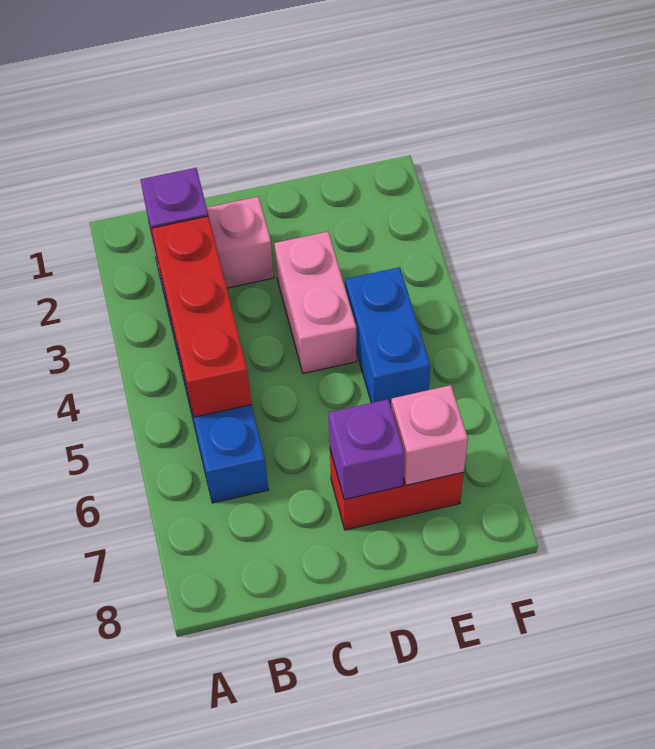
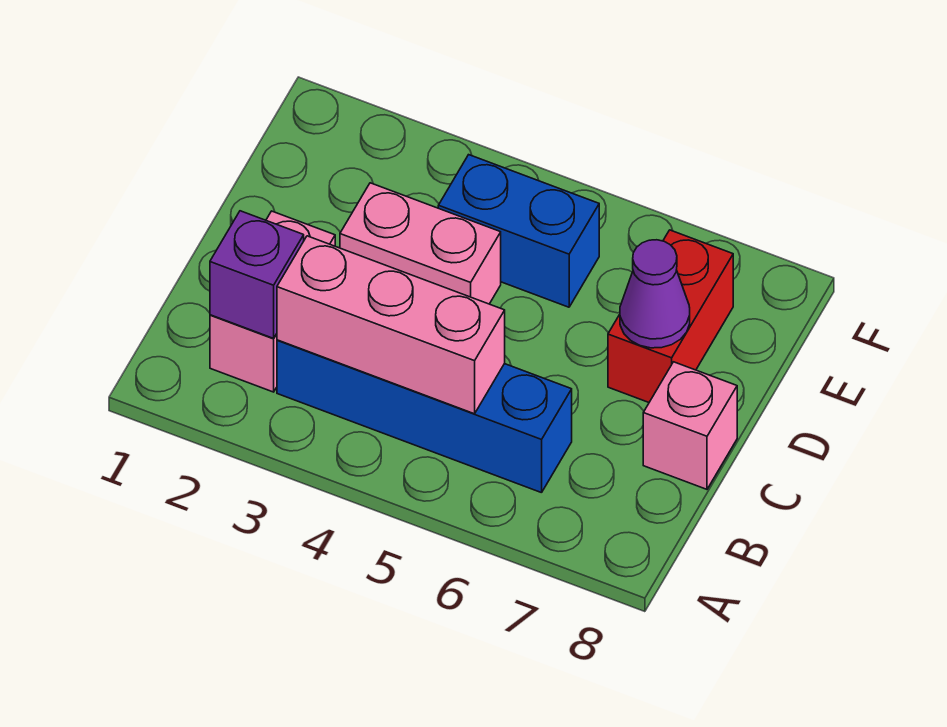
red brick B3:B5 level 2 -> pink brick B3:B5 level 2
purple brick D7 level 2 -> purple cone D7 level 2
pink brick E7 level 2 -> pink brick C8 level 1

